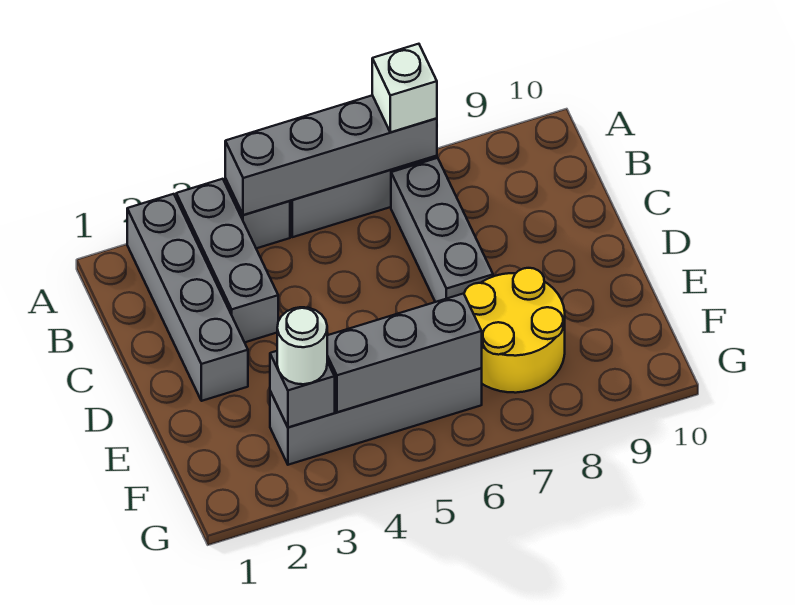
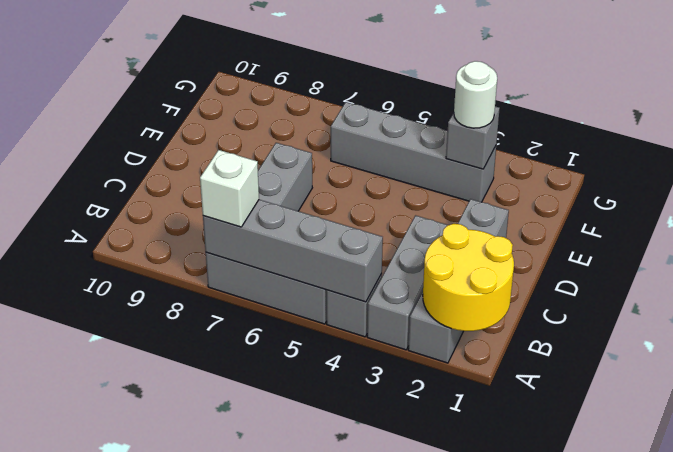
yellow round brick E7:F8 level 1 -> yellow round brick A1:B2 level 2
grey brick F4:F6 level 2 -> none

